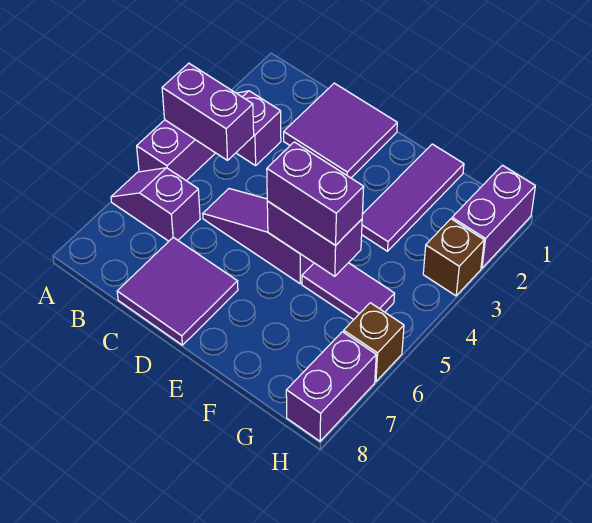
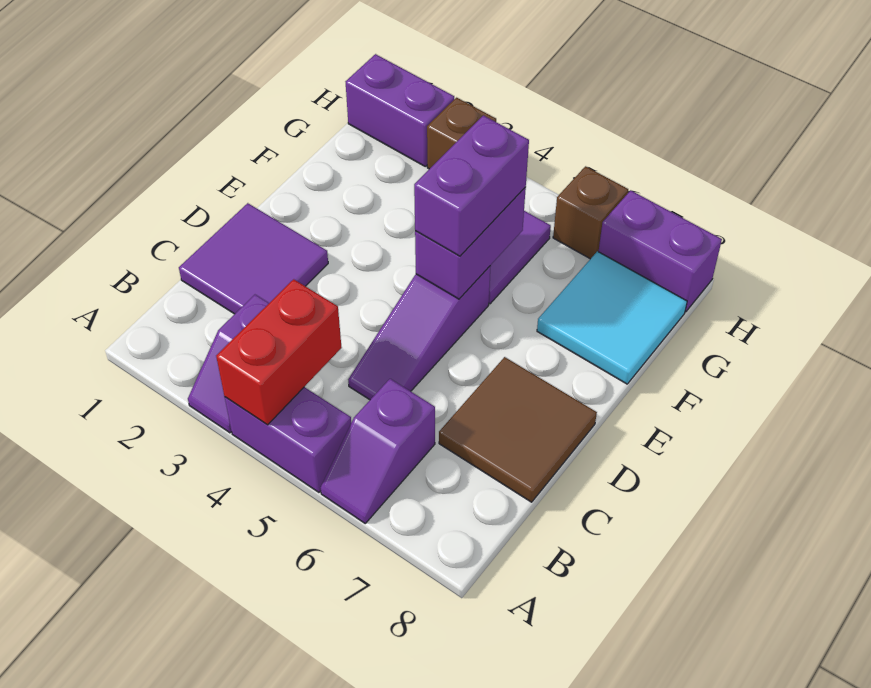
purple brick A4:B4 level 2 -> red brick A4:B4 level 2
purple tile C7:D8 level 1 -> brown tile C7:D8 level 1
purple tile F1:F3 level 1 -> none
none -> cyan tile F7:G8 level 1

